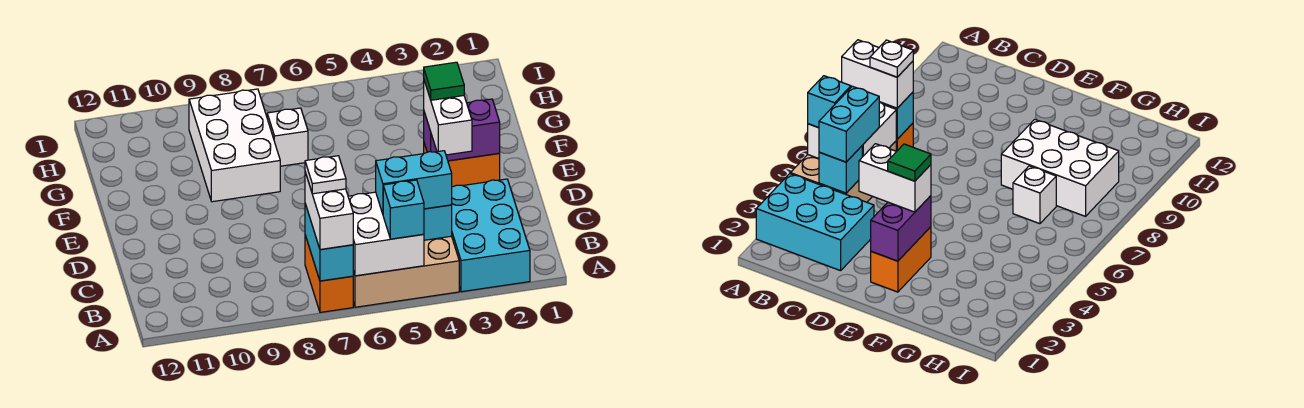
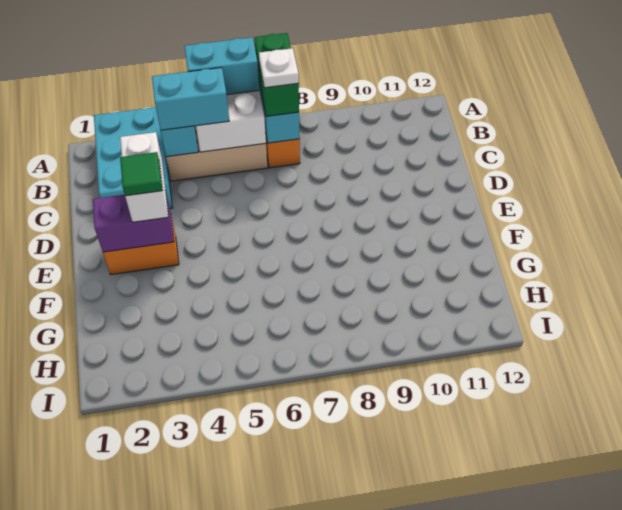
cyan brick A5 level 3 -> cyan brick A5:A6 level 3
white brick A7:B7 level 3 -> green brick A7:B7 level 3
white brick F8:H9 level 1 -> none
white brick G7 level 1 -> none

